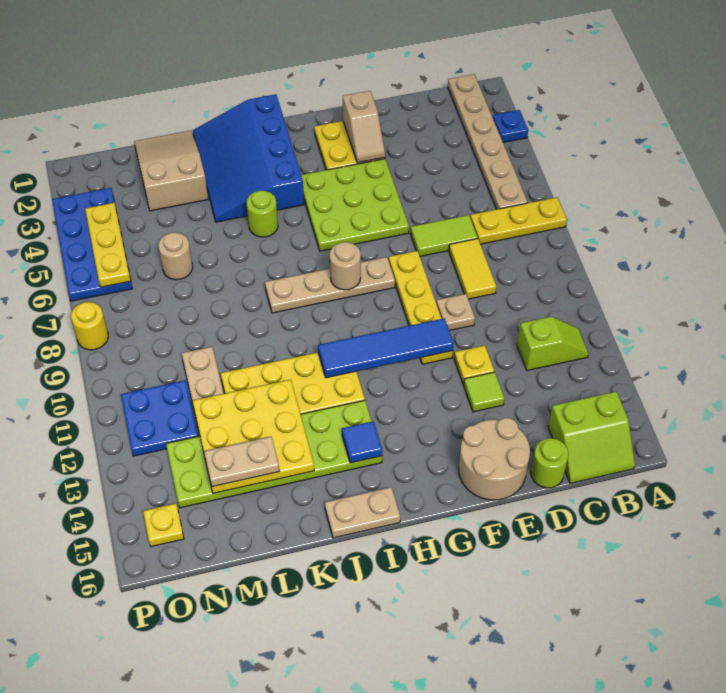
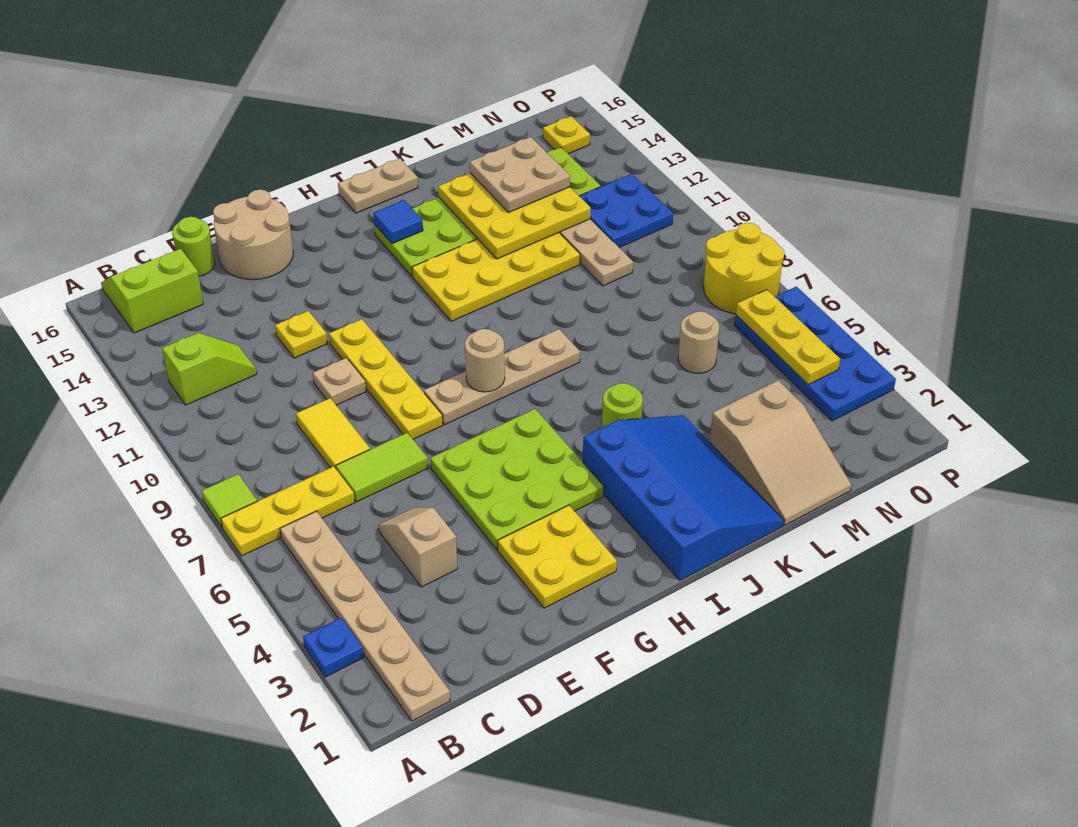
lime slope B12:C12 level 1 top C -> lime slope B12:C12 level 1 top B
lime tile E13 level 1 -> lime tile A8 level 1
tan slope F2:F3 level 2 top 2 -> tan slope D4:D5 level 1 top 4
blue tile F11:I11 level 2 -> none
tan plate L14:M14 level 3 -> tan plate L13:M14 level 3
yellow round brick P8 level 1 -> yellow round brick O7:P8 level 1

